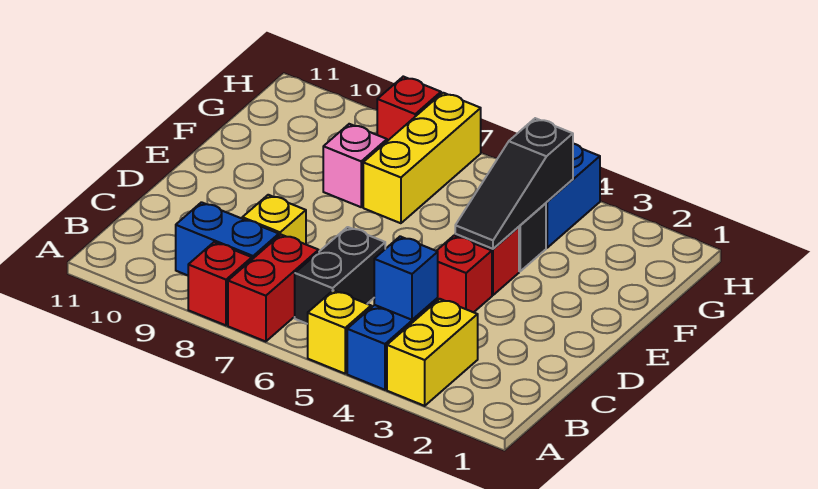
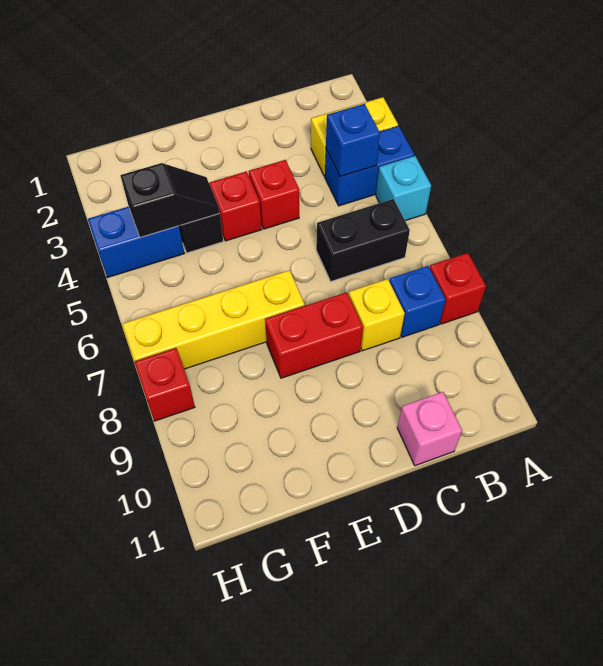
yellow brick A5 level 1 -> cyan brick A5 level 1
red brick A7:B7 level 1 -> red brick D8:E8 level 1
blue brick B8:B9 level 1 -> blue brick B8 level 1
black slope E4:G4 level 2 top G -> black slope F4:G4 level 2 top G
yellow brick F7:H7 level 1 -> yellow brick E7:H7 level 1
pink brick F8 level 1 -> pink brick C11 level 1

